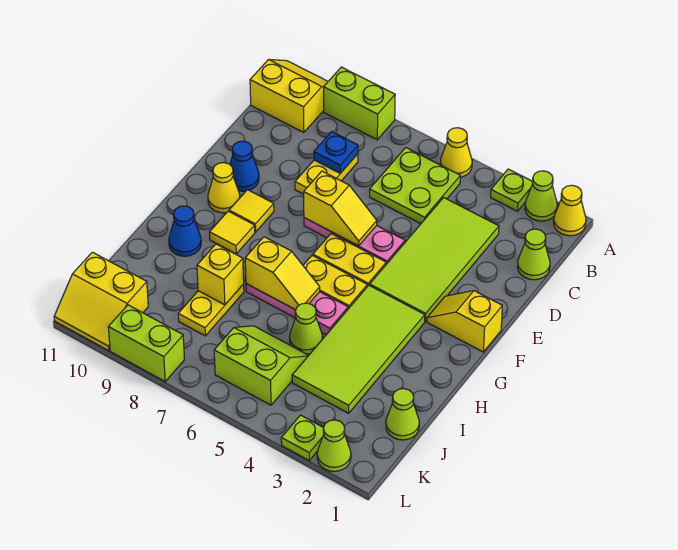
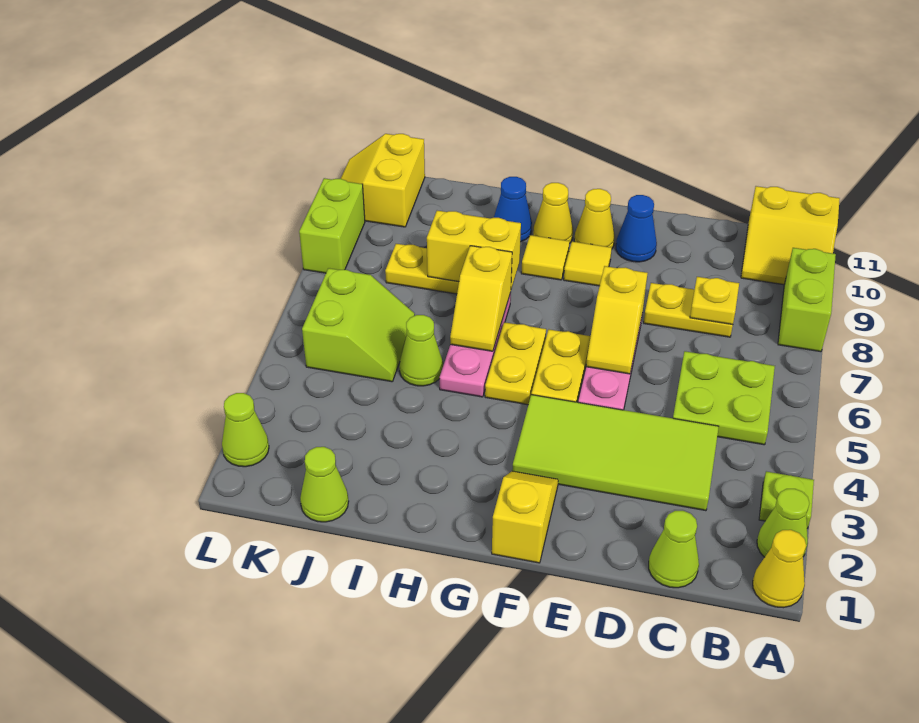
yellow cone A5 level 1 -> yellow cone G10 level 1
yellow slope A10:B11 level 1 top B -> yellow slope A10:B11 level 1 top 11
blue plate C8 level 2 -> yellow plate C8 level 2
lime tile G3:J4 level 1 -> none
yellow brick I8 level 2 -> yellow brick H8:I8 level 2
lime plate L3 level 1 -> none

